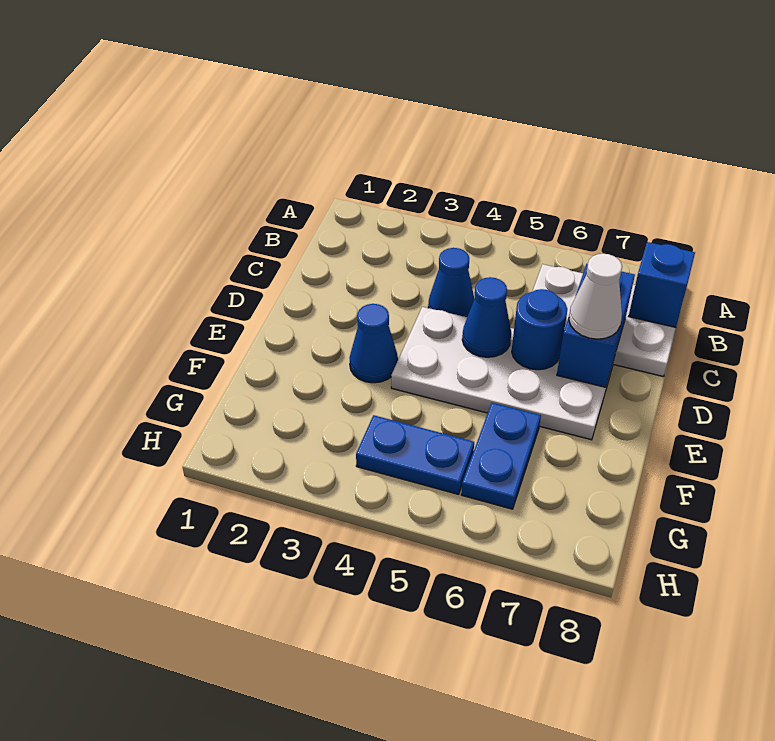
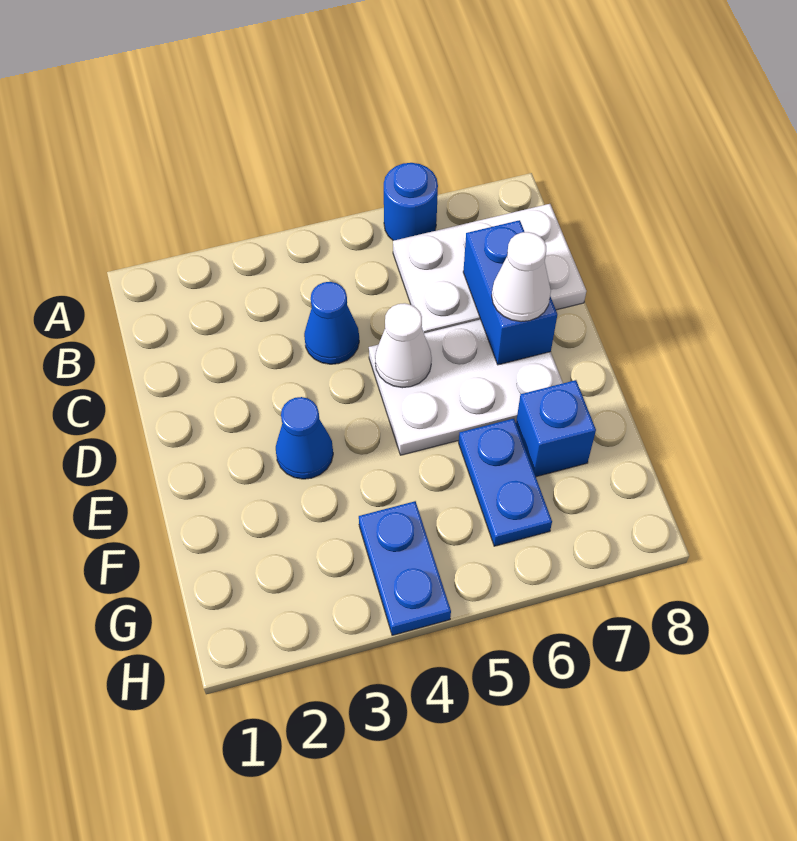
blue brick B8 level 2 -> blue brick F7 level 1
white plate D4:E7 level 1 -> white plate D5:E7 level 1
blue cone D5 level 2 -> white cone D5 level 2
blue round brick D6 level 2 -> blue round brick A6 level 1
blue plate G4:G5 level 1 -> blue plate G4:H4 level 1

